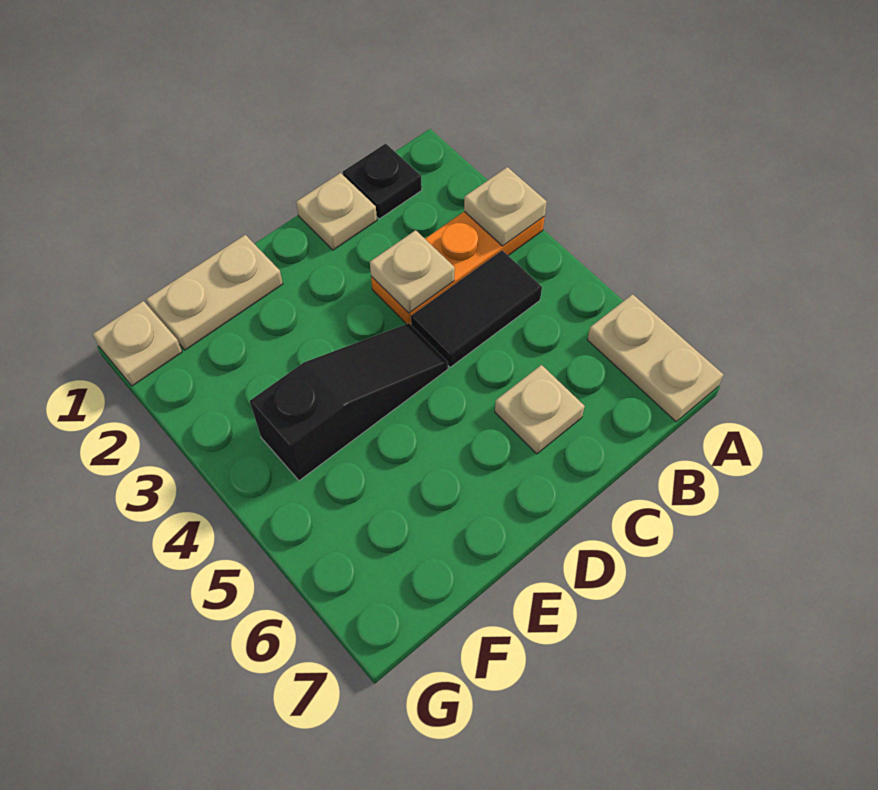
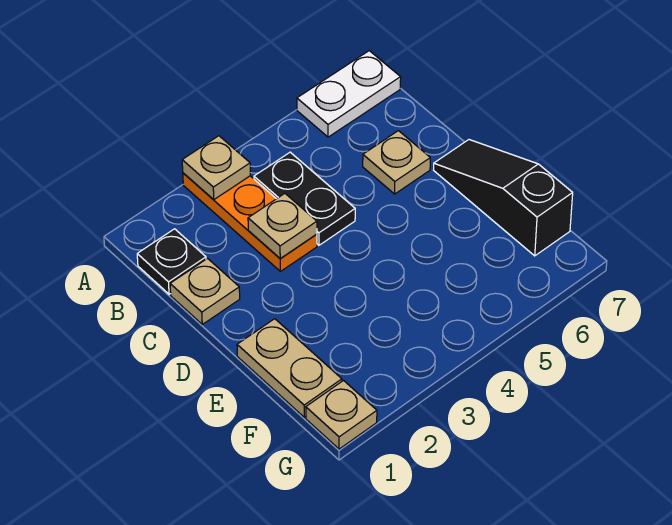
tan plate A6:A7 level 1 -> white plate A6:A7 level 1
black tile B4:C4 level 1 -> black plate B4:C4 level 1
black slope D4:F4 level 1 top F -> black slope D7:F7 level 1 top F

